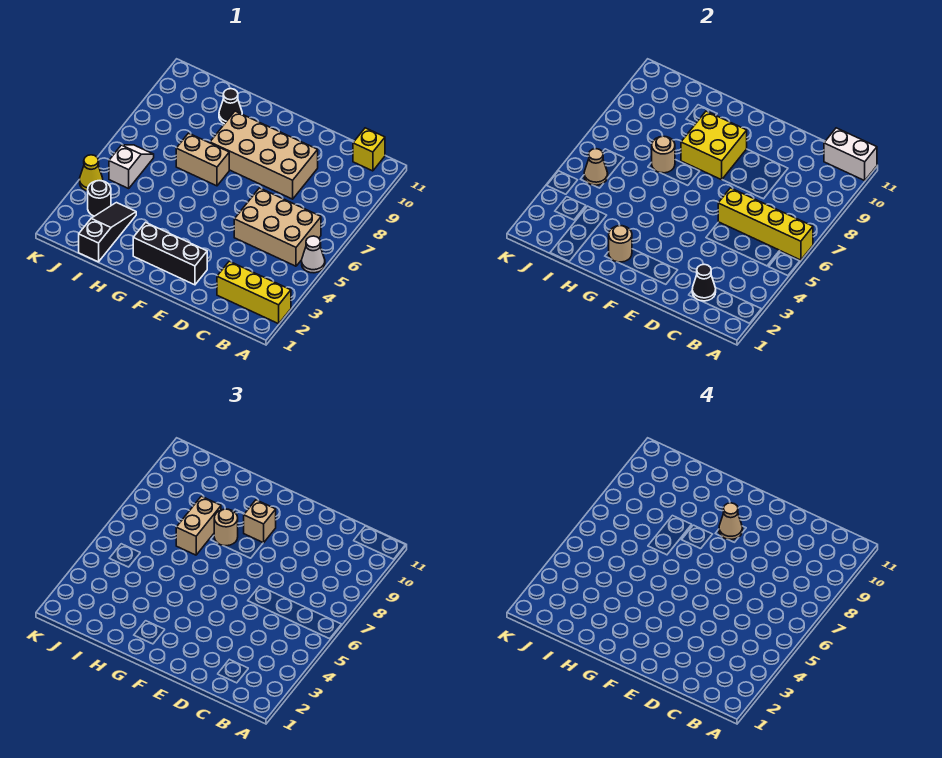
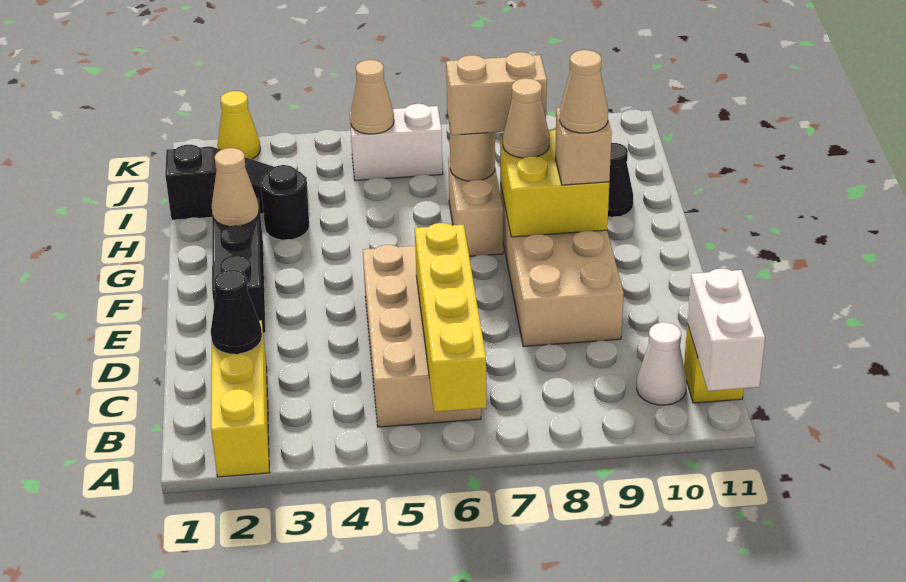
white cone A5 level 1 -> white cone B10 level 1
tan brick B5:D6 level 1 -> tan brick B5:E6 level 1
tan round brick G2 level 2 -> tan cone G2 level 2
tan round brick G8 level 3 -> tan cone G8 level 3
black round brick J3 level 1 -> black round brick H3 level 1
white slope J5:J6 level 1 top 5 -> white brick J5:J6 level 1
yellow cone K4 level 1 -> yellow cone K2 level 1

